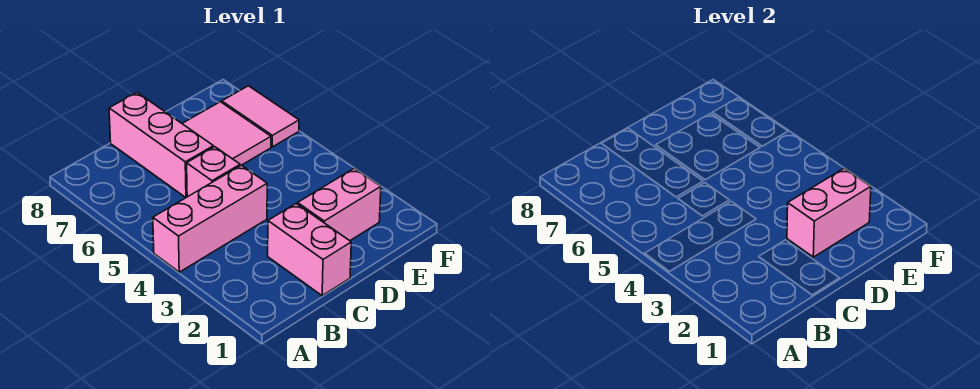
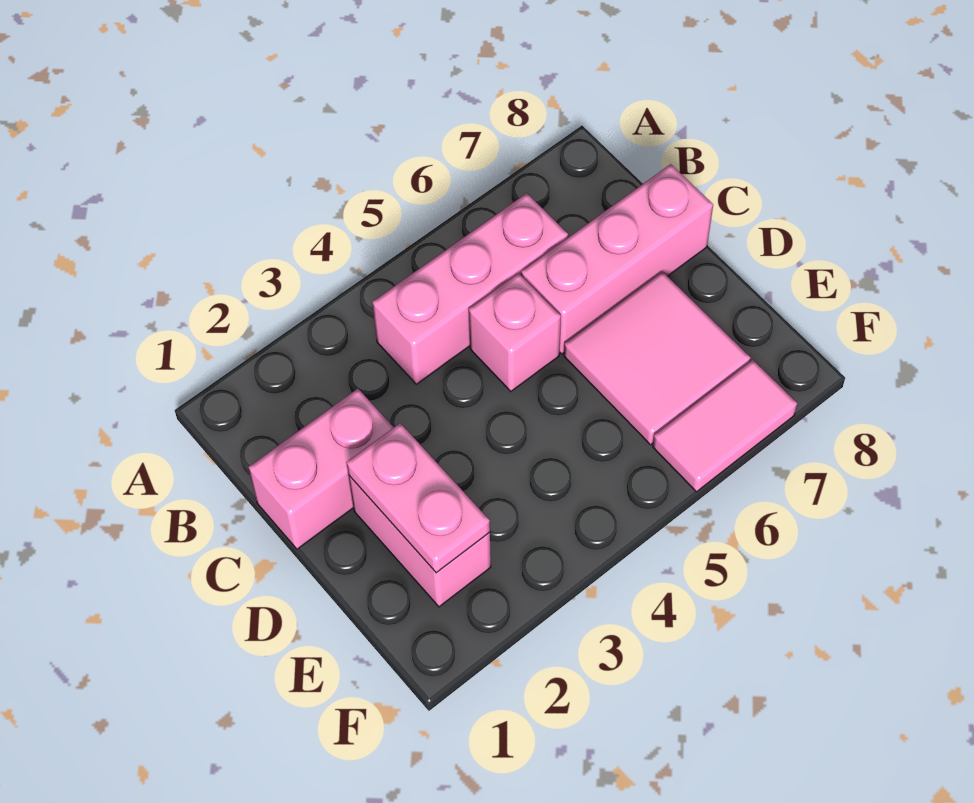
pink brick A4:C4 level 1 -> pink brick B4:B6 level 1
pink brick D2:E2 level 2 -> pink plate D2:E2 level 2

